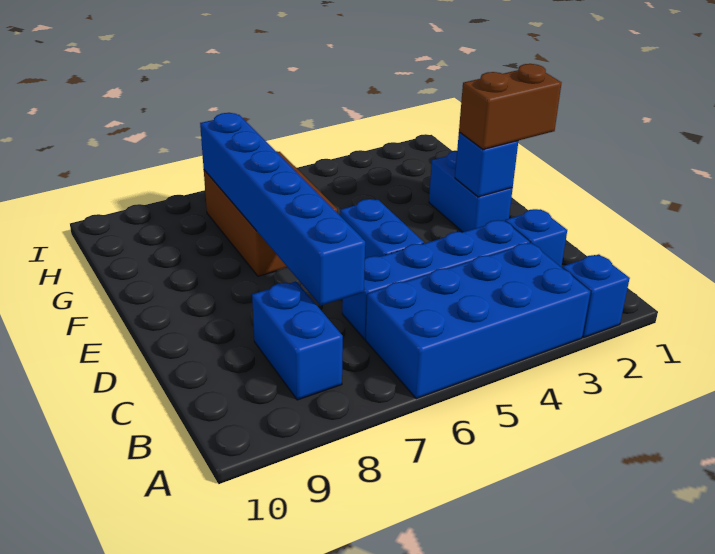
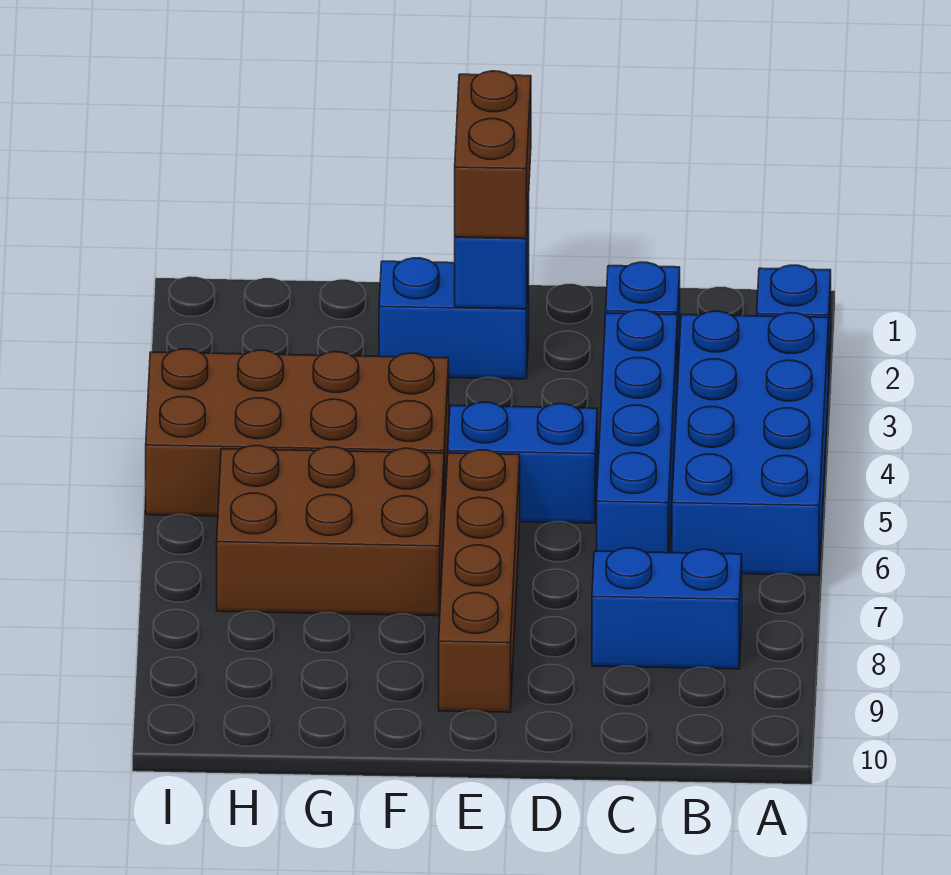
blue brick C7:H7 level 2 -> none
none -> brown brick E6:E9 level 1
none -> brown brick F4:I5 level 1

